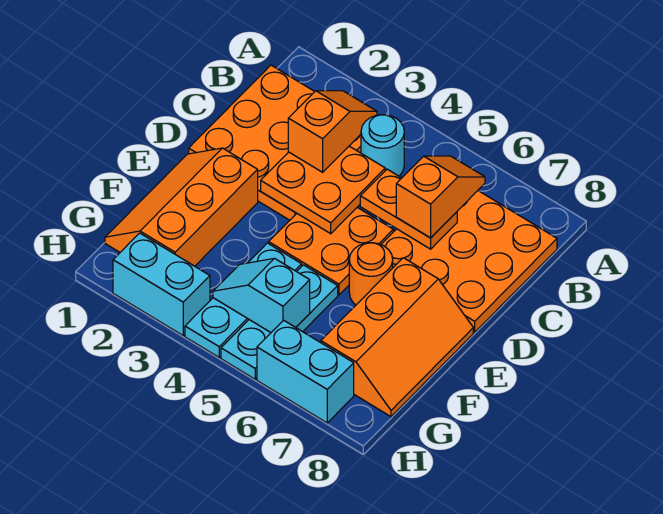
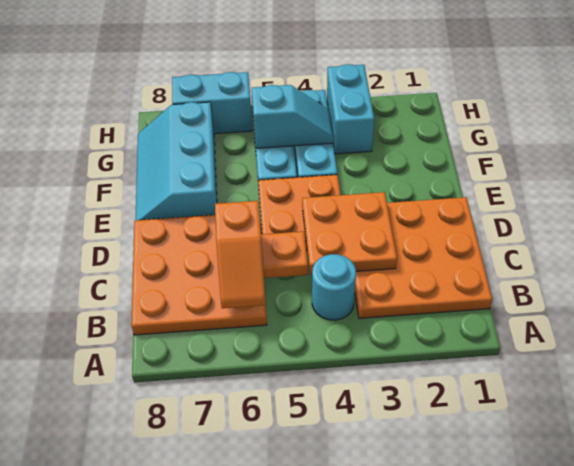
orange slope B3:C3 level 3 top C -> none
orange slope E1:G2 level 1 top 2 -> none
orange round brick E6 level 1 -> none
orange slope E7:G8 level 1 top 7 -> cyan slope E7:G8 level 1 top 7
cyan brick H2:H3 level 1 -> cyan brick G3:H3 level 1

